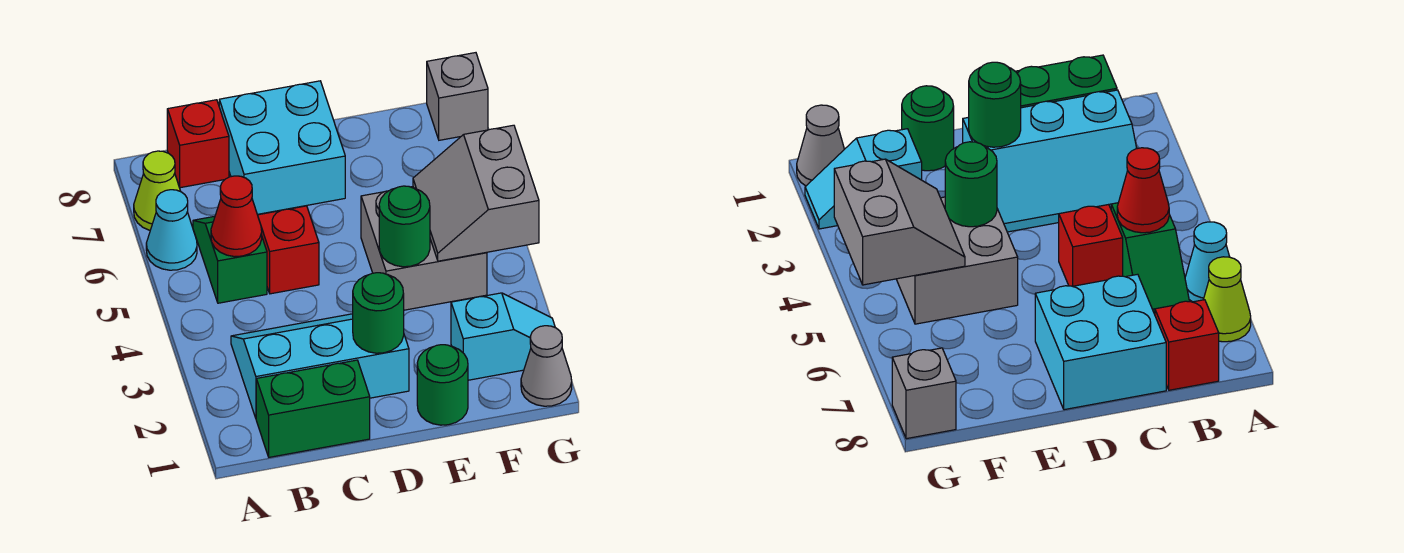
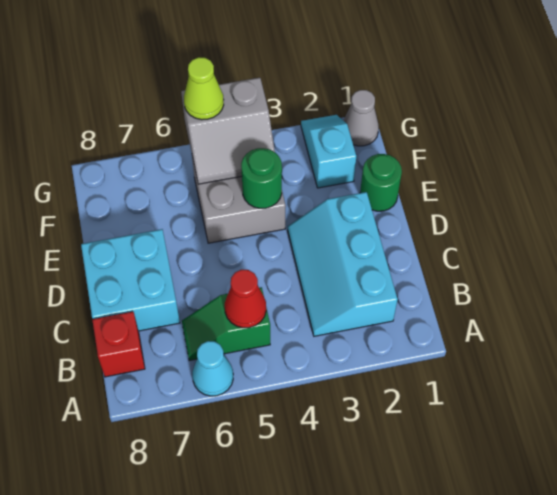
lime cone A7 level 1 -> lime cone G5 level 3
green brick B1:C1 level 1 -> none
red brick C5 level 1 -> none
green round brick D2 level 2 -> none
grey brick G8 level 1 -> none

